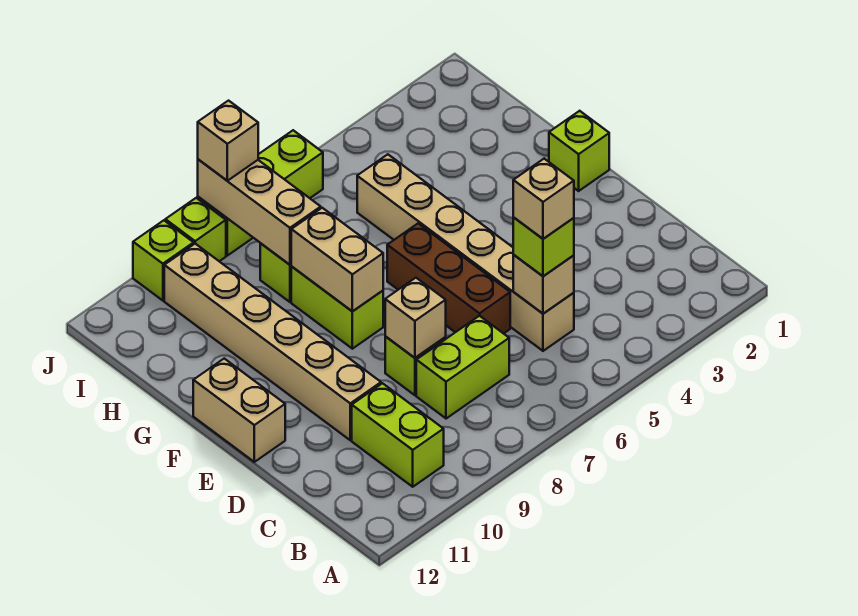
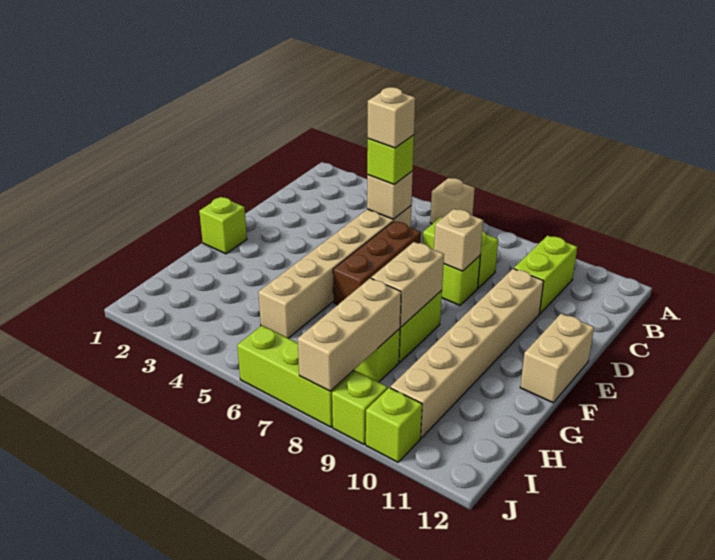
tan brick J8 level 3 -> tan brick A6 level 1

